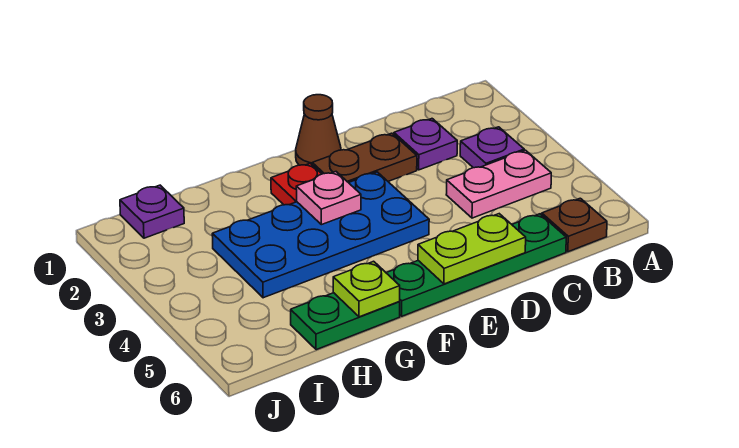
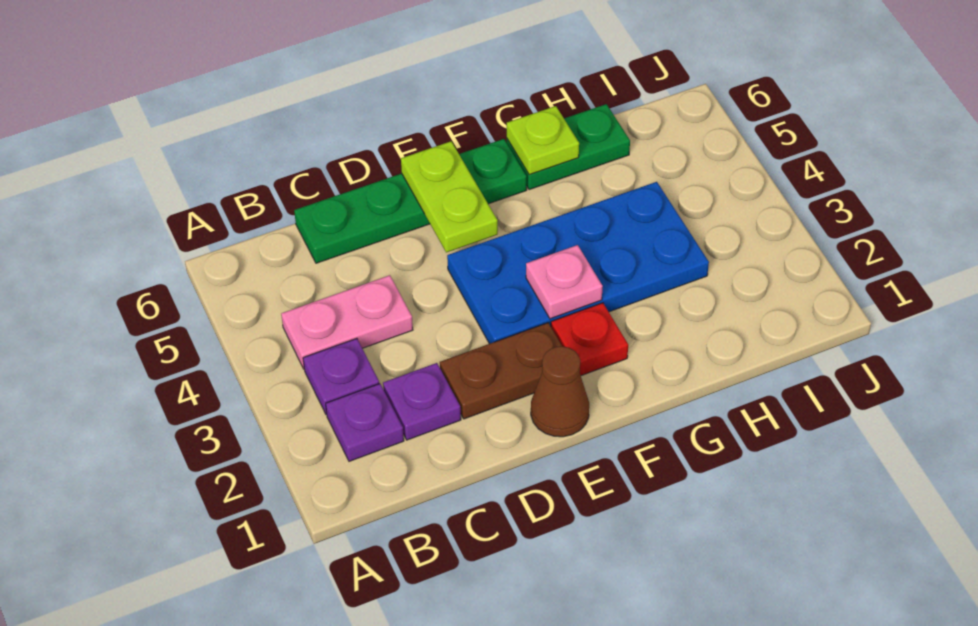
brown plate B6 level 1 -> none
lime plate D6:E6 level 2 -> lime plate E5:E6 level 2
purple plate I1 level 1 -> purple plate B2 level 1

